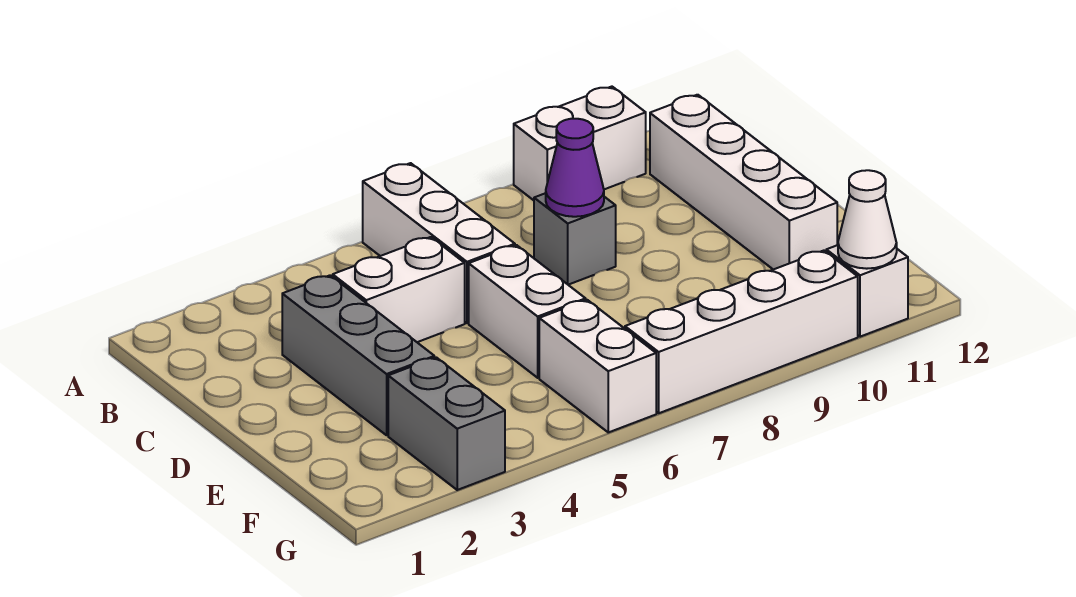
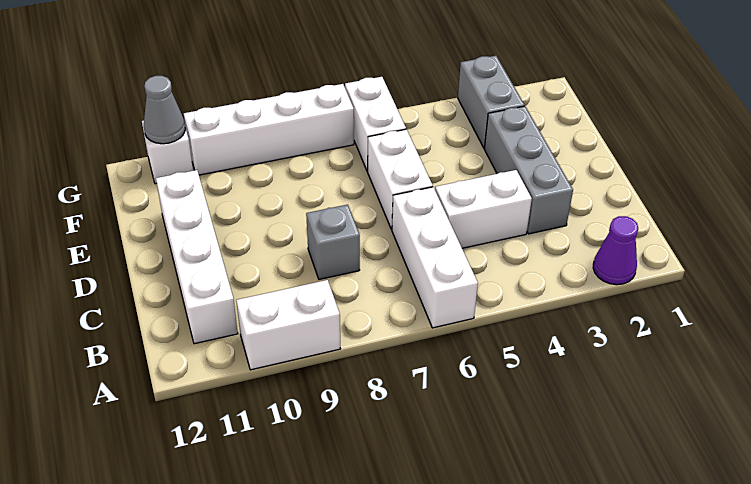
purple cone C8 level 2 -> purple cone A2 level 1
white cone G11 level 2 -> grey cone G11 level 2

